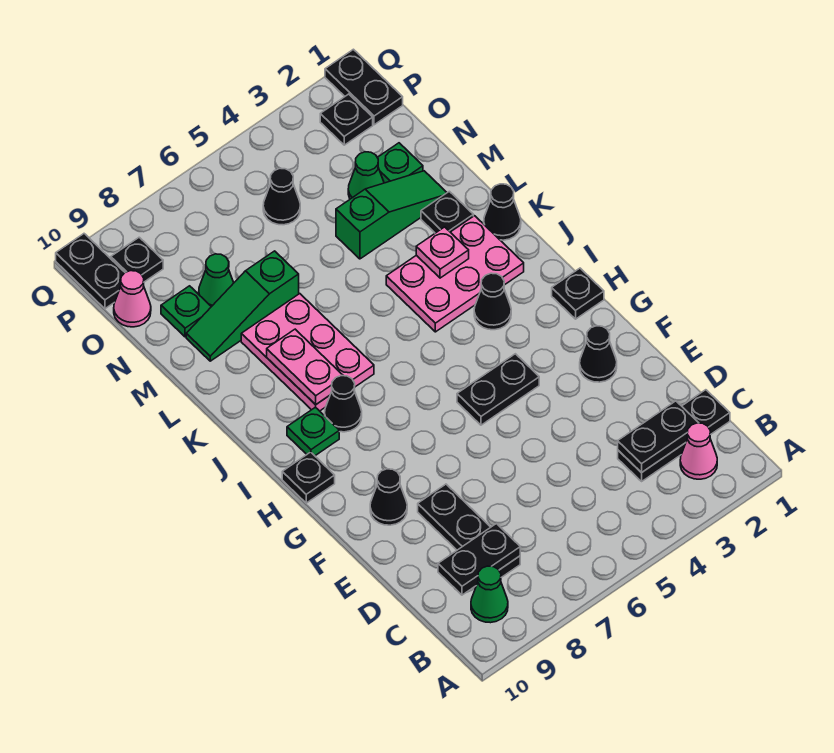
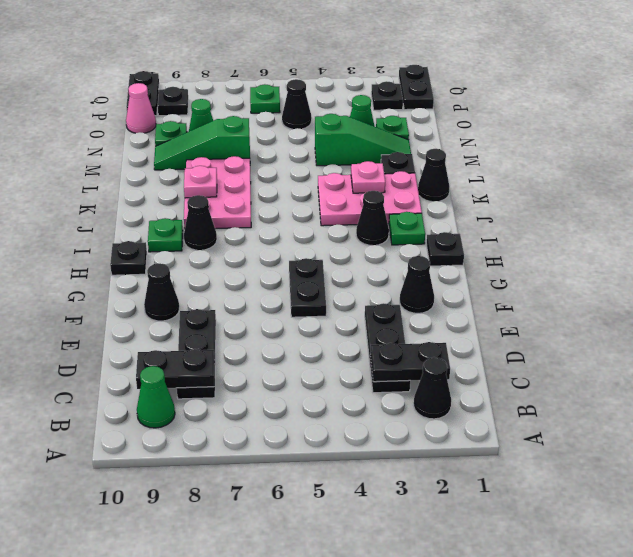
pink cone B2 level 1 -> black cone B2 level 1
black plate C1:C3 level 1 -> black plate C3:E3 level 1
black plate G4:G5 level 1 -> black plate F5:G5 level 1
none -> green plate I2 level 1
pink plate J8:K8 level 2 -> pink plate K8 level 2
none -> green plate P6 level 1

